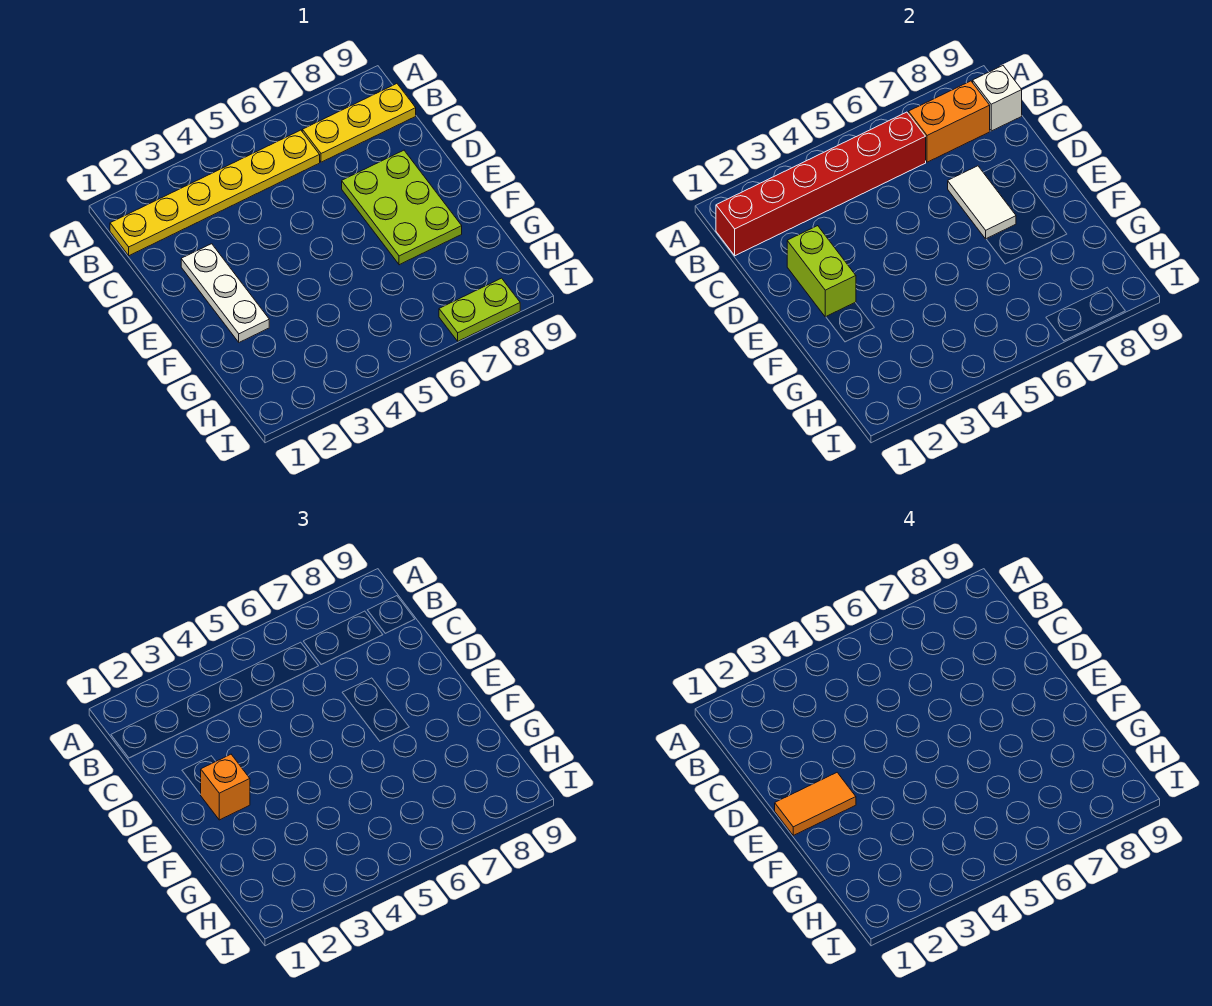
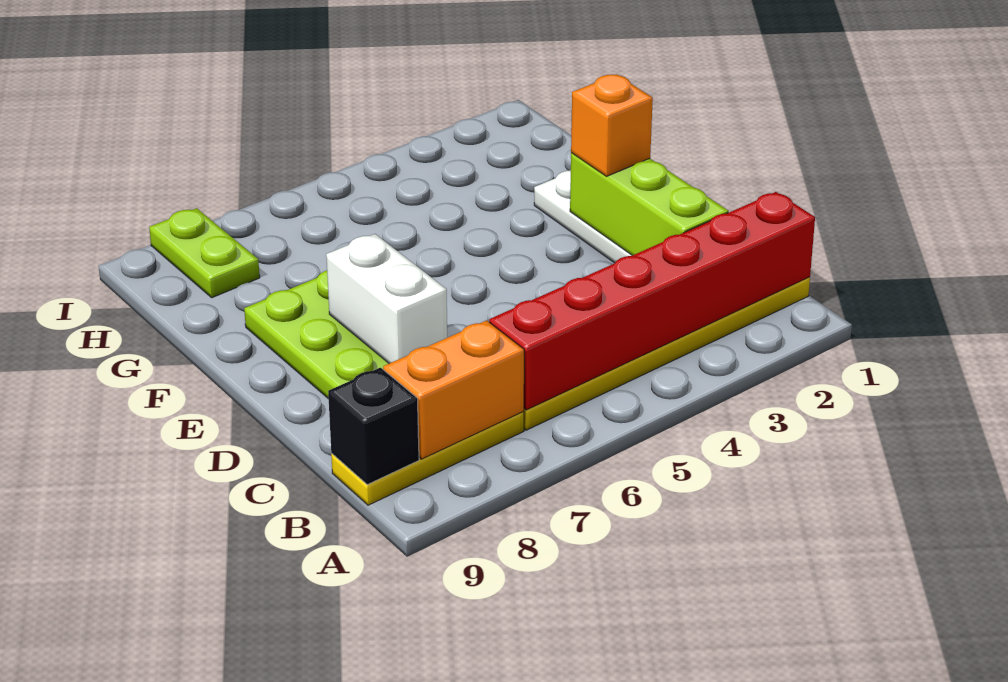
white brick B9 level 2 -> black brick B9 level 2
lime brick D2:E2 level 2 -> lime brick C2:E2 level 2
white tile D7:E7 level 2 -> white brick D7:E7 level 2
orange tile E1:E2 level 4 -> none
lime plate I7:I8 level 1 -> lime plate H8:I8 level 1

